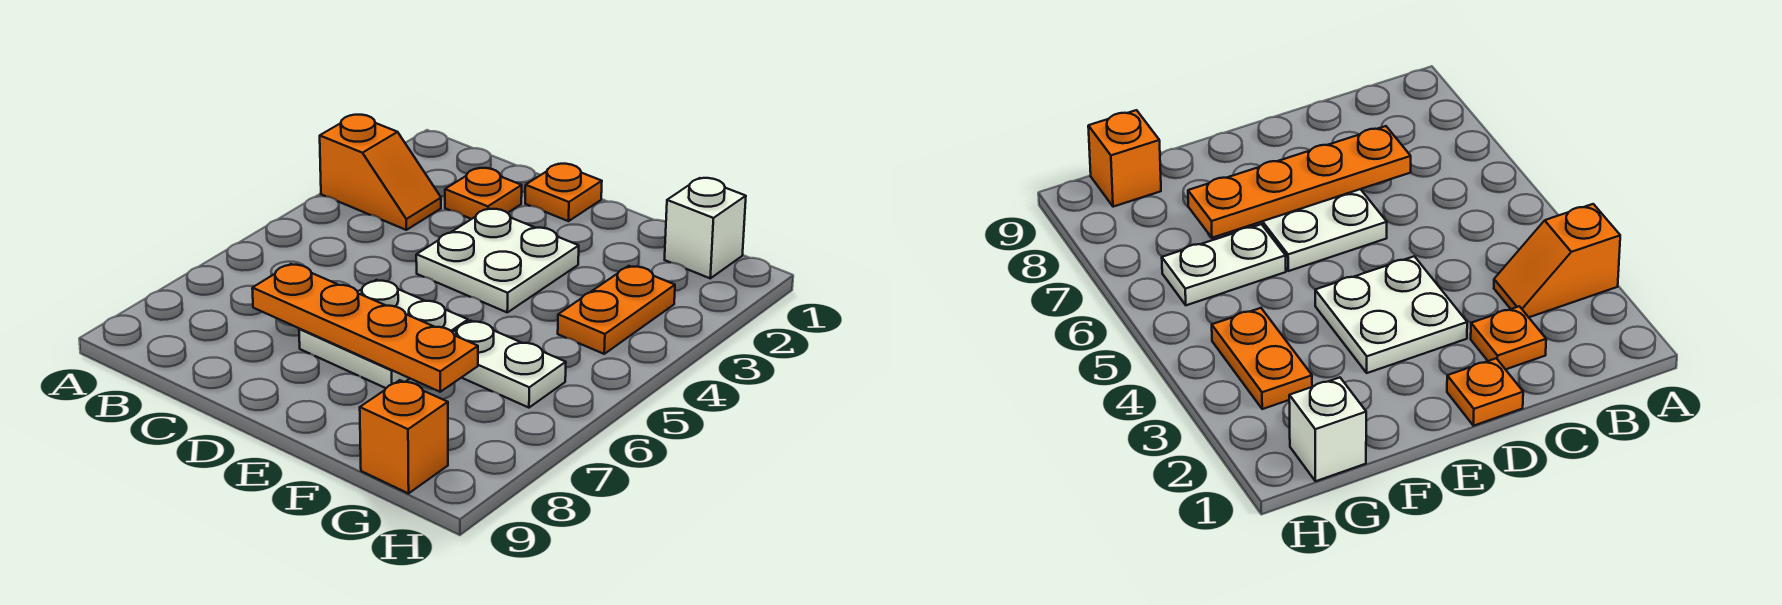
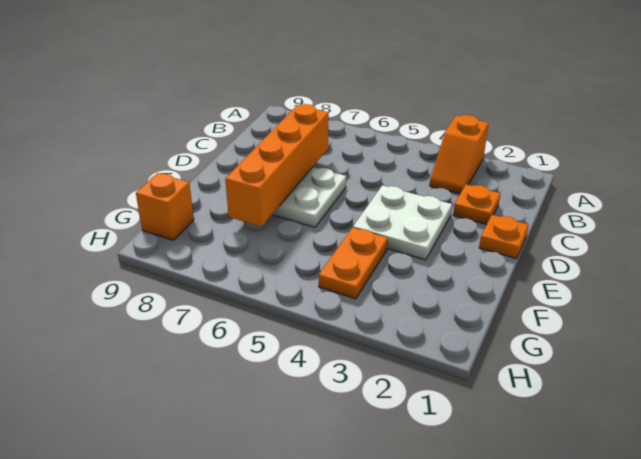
orange plate C7:F7 level 2 -> orange brick C7:F7 level 2
white plate F6:G6 level 1 -> none
white brick G1 level 1 -> none
orange plate G3:G4 level 1 -> orange plate F4:G4 level 1

